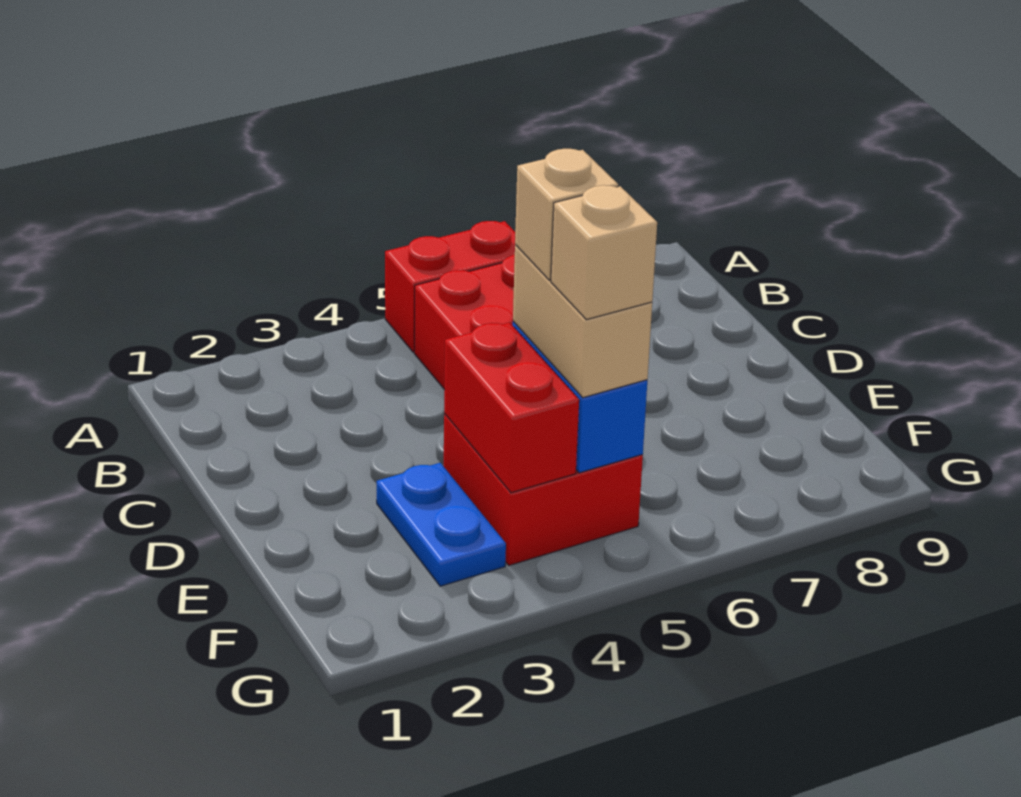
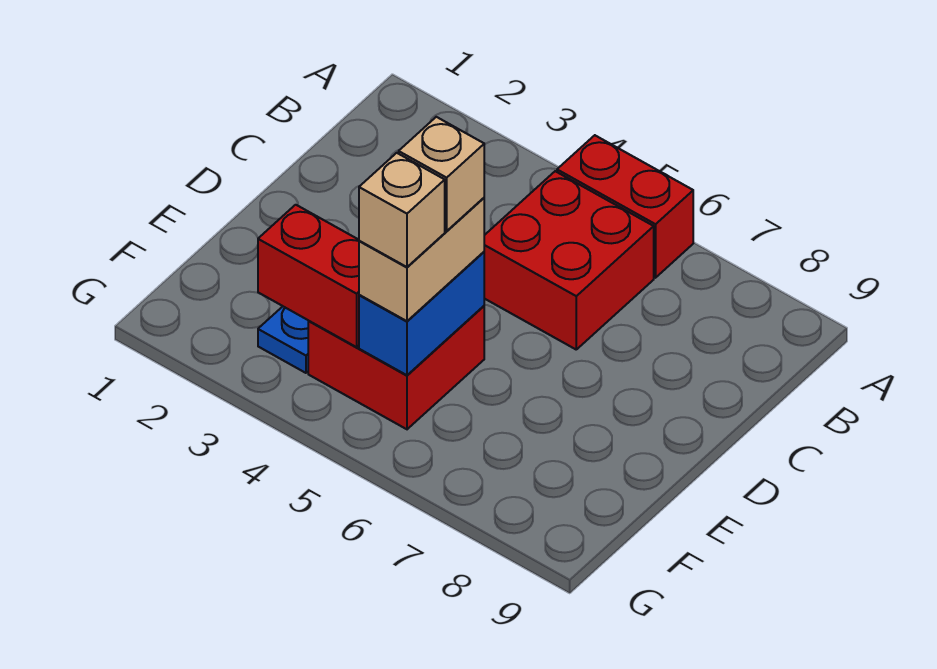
red brick E4:F4 level 2 -> red brick F3:F4 level 2

